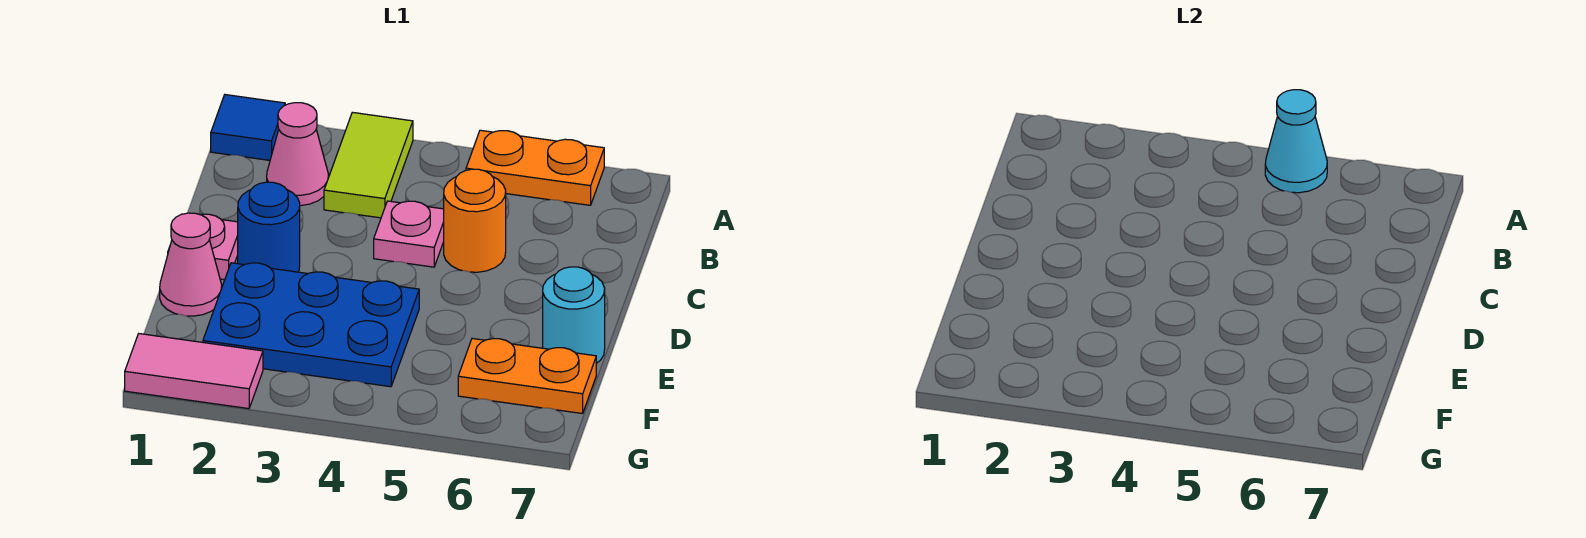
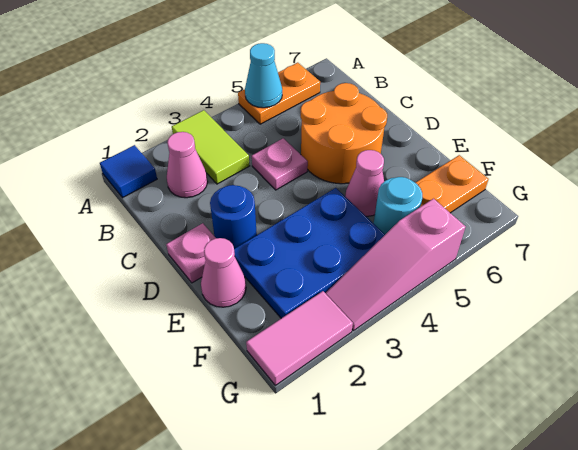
orange round brick C5 level 1 -> orange round brick C5:D6 level 1
none -> pink cone E5 level 1
cyan round brick E7 level 1 -> cyan round brick F5 level 1
none -> pink slope G3:G5 level 1 top 5

